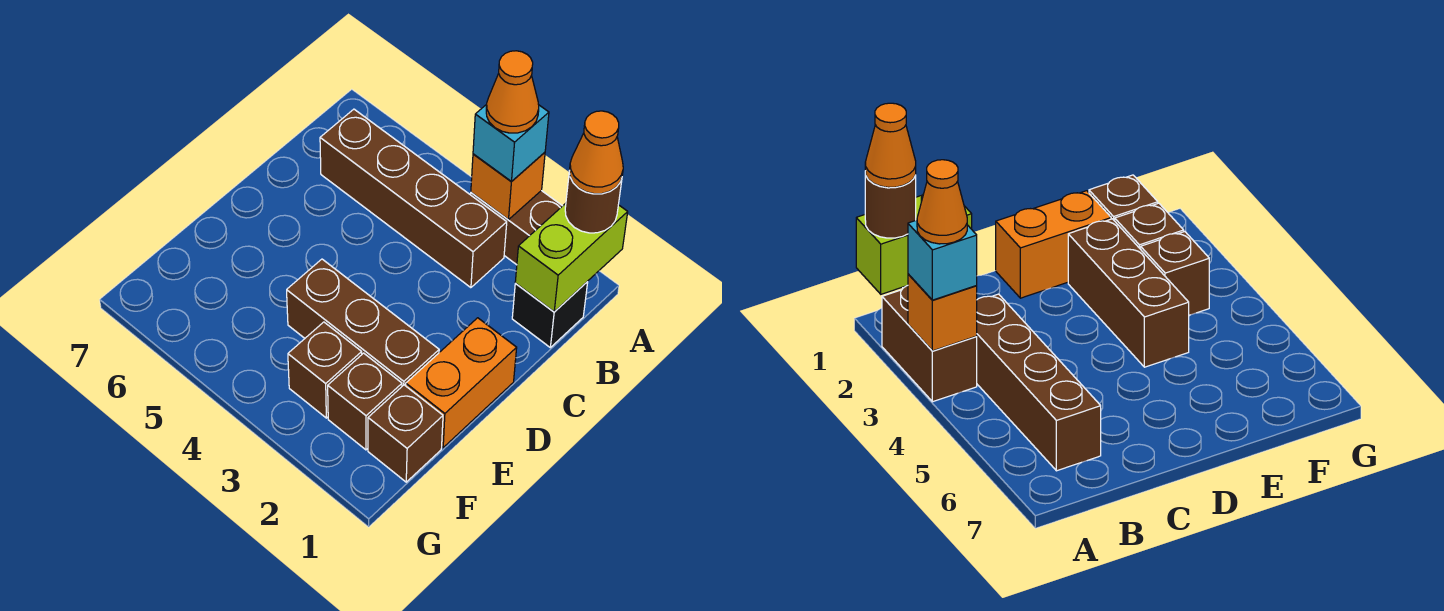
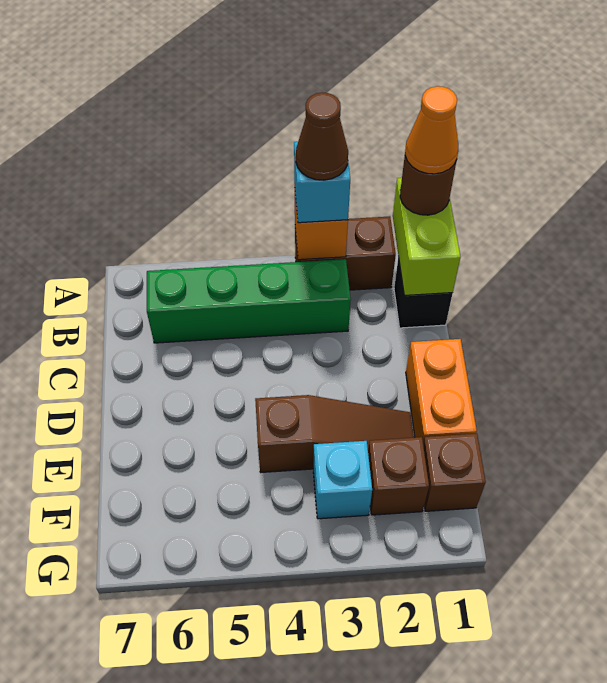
orange cone A3 level 4 -> brown cone A3 level 4
brown brick B3:B6 level 1 -> green brick B3:B6 level 1
brown brick E2:E4 level 1 -> brown slope E2:E4 level 1 top 4
brown brick F3 level 1 -> cyan brick F3 level 1

